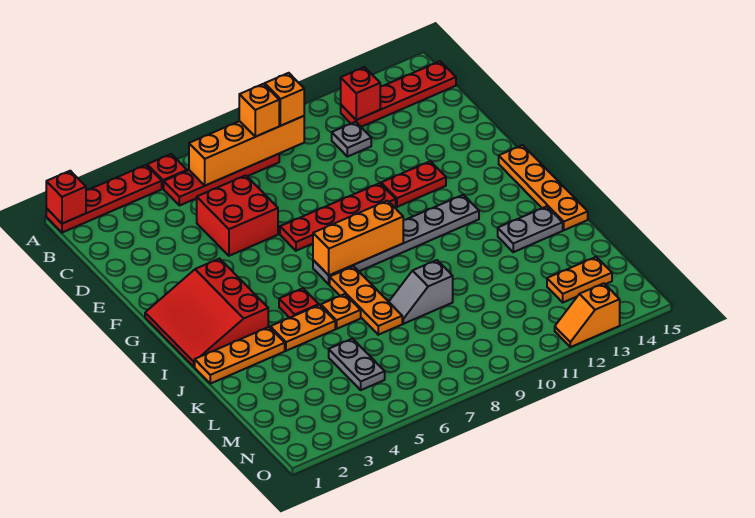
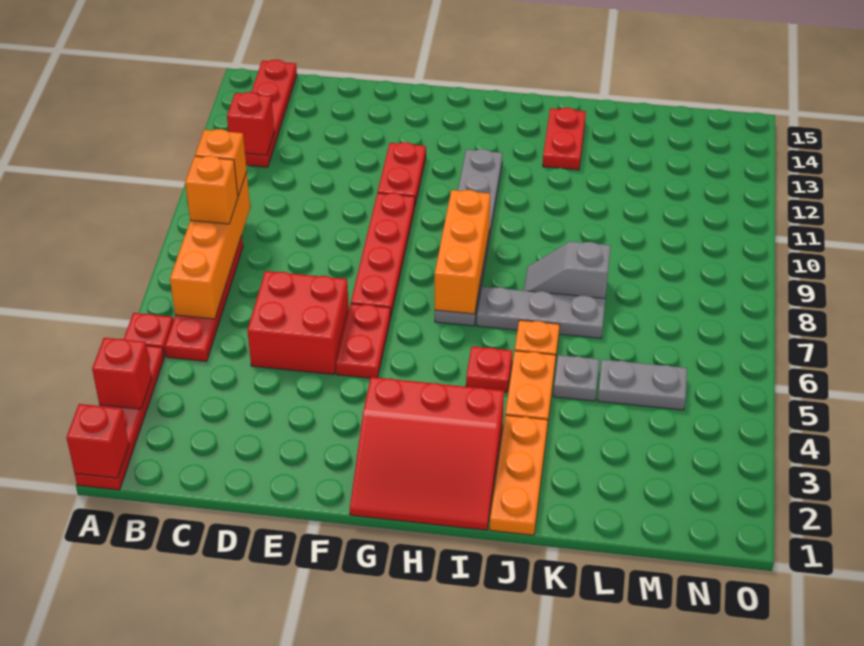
none -> red brick A3 level 2
grey plate C11 level 1 -> grey plate K5 level 1
none -> red plate F5:F6 level 1
orange plate G15:J15 level 1 -> none
orange plate I7:K7 level 1 -> grey plate I7:K7 level 1
grey plate J13:J14 level 1 -> red plate J13:J14 level 1
grey slope K8:K9 level 1 top 9 -> grey slope J8:K8 level 1 top K
orange plate M13:M14 level 1 -> none
orange slope O12:O13 level 1 top 13 -> none

